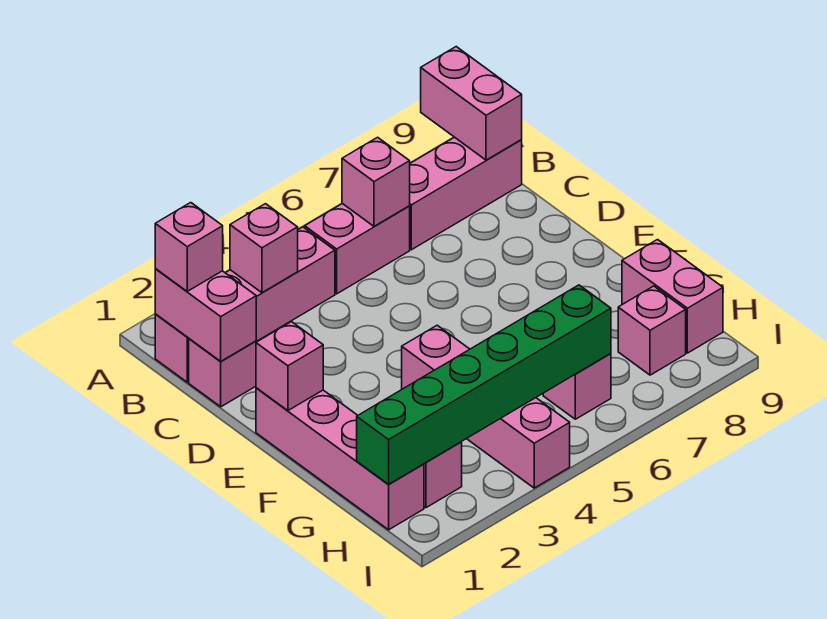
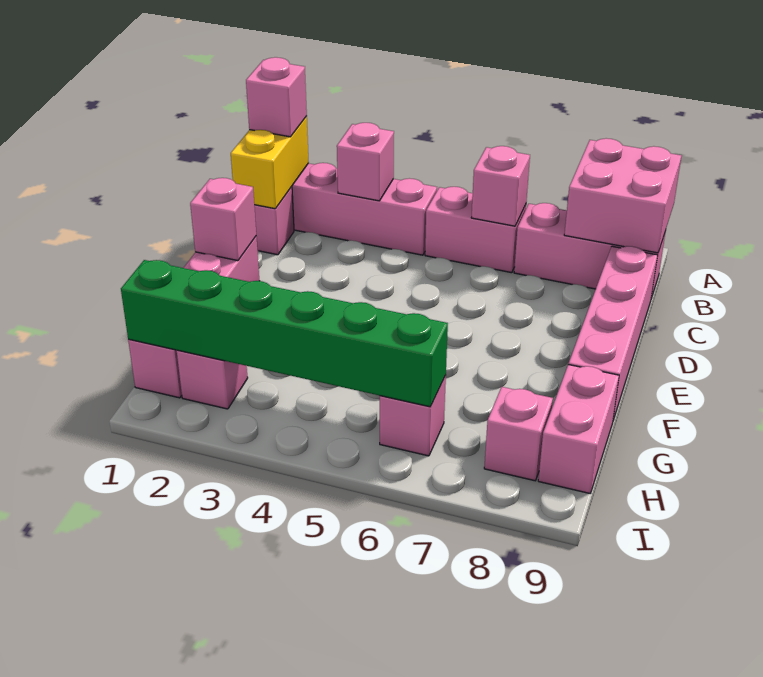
pink brick A9:B9 level 2 -> pink brick A8:B9 level 2
pink brick B1:C1 level 2 -> yellow brick B1:C1 level 2
pink brick F4:I4 level 1 -> pink brick C9:F9 level 1

